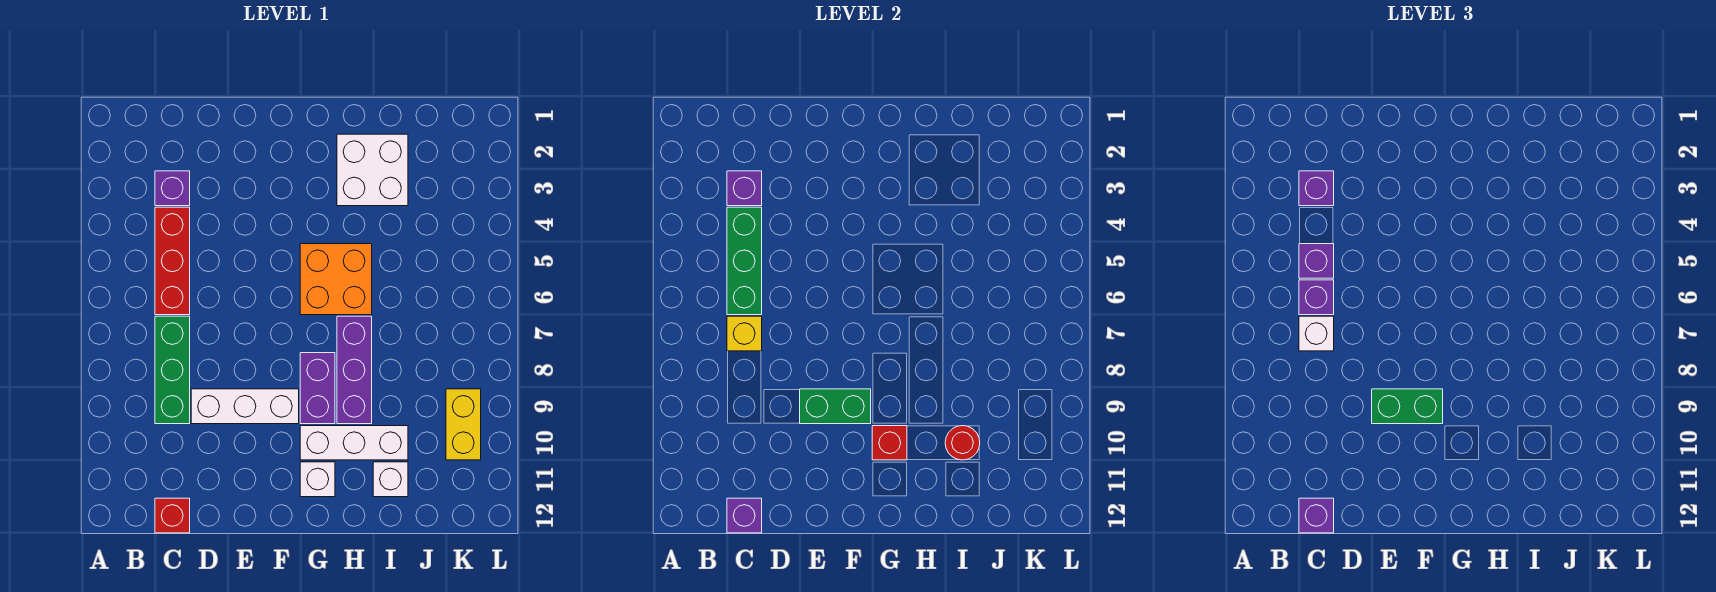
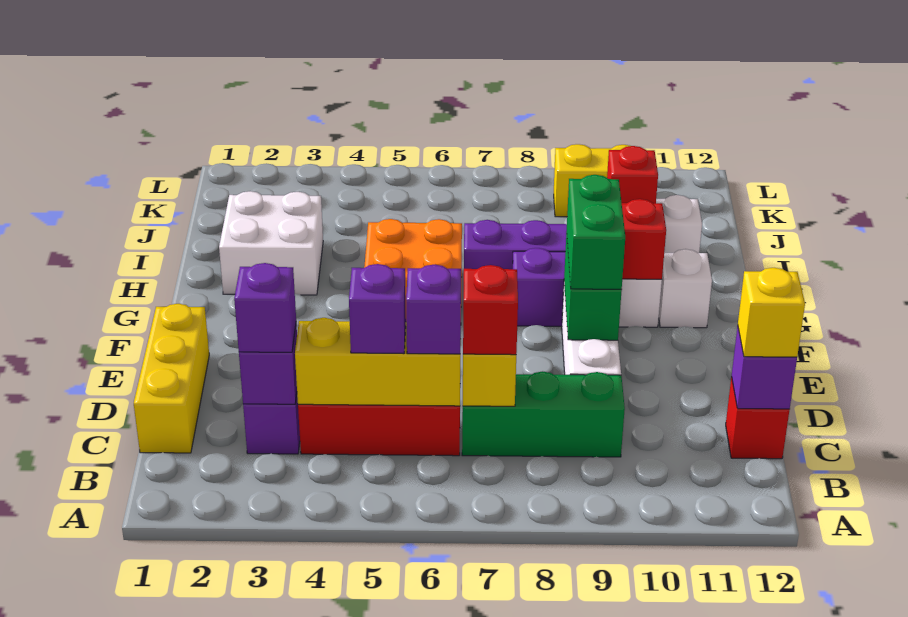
none -> yellow brick C1:E1 level 1
green brick C4:C6 level 2 -> yellow brick C4:C6 level 2
white brick C7 level 3 -> red brick C7 level 3
purple brick C12 level 3 -> yellow brick C12 level 3
red round brick I10 level 2 -> red brick I10 level 2

